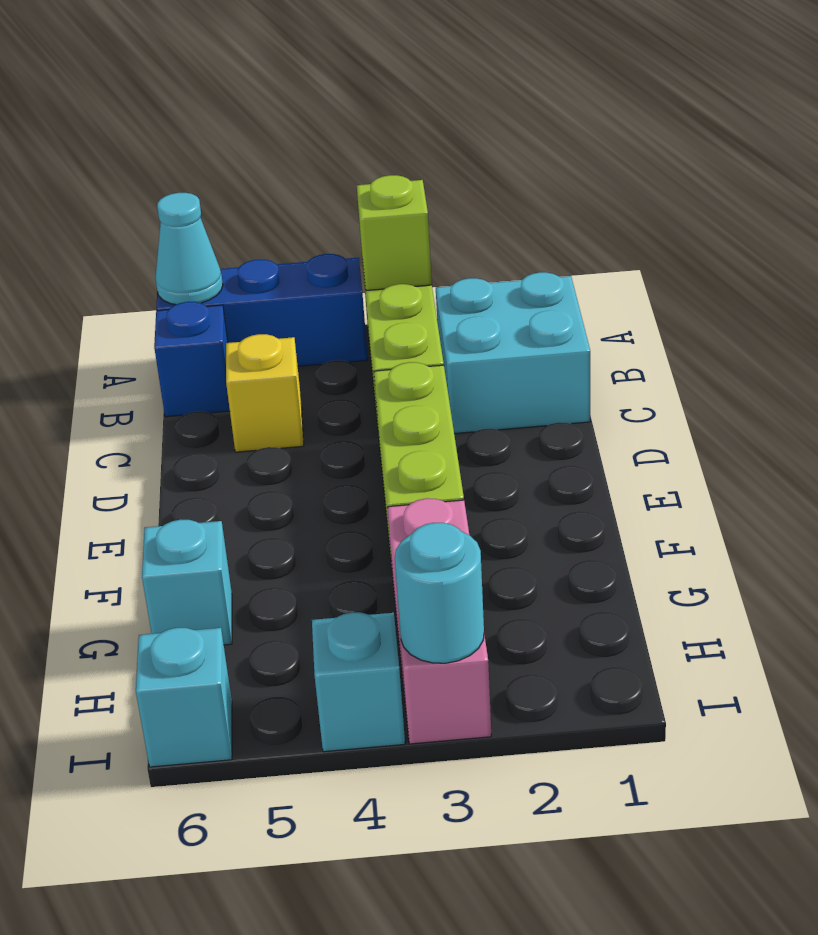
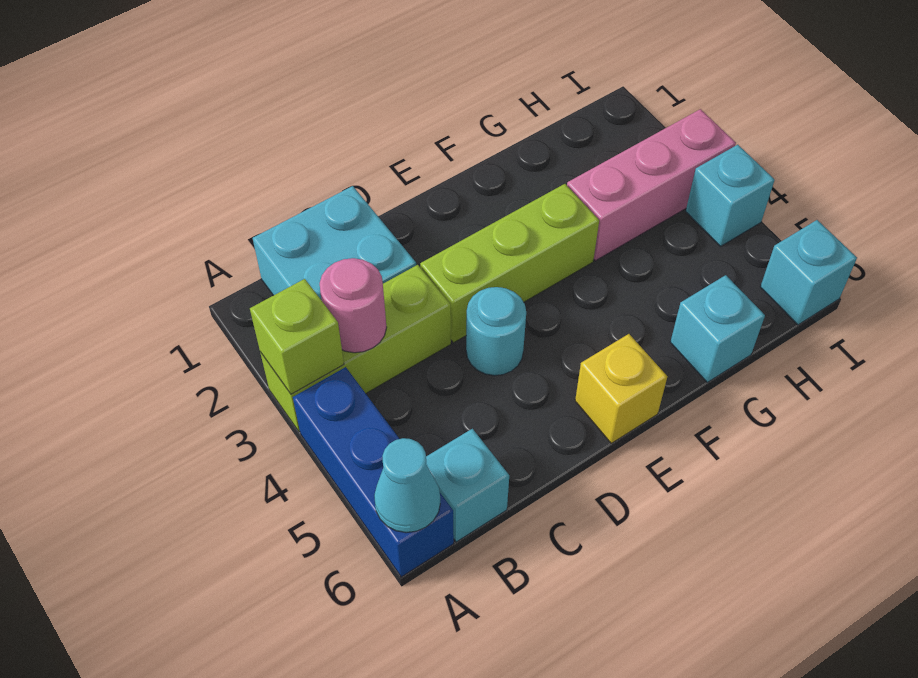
none -> pink round brick B3 level 2
blue brick B6 level 1 -> cyan brick B6 level 1
yellow brick C5 level 1 -> yellow brick E6 level 1
cyan round brick I3 level 2 -> cyan round brick D4 level 1

